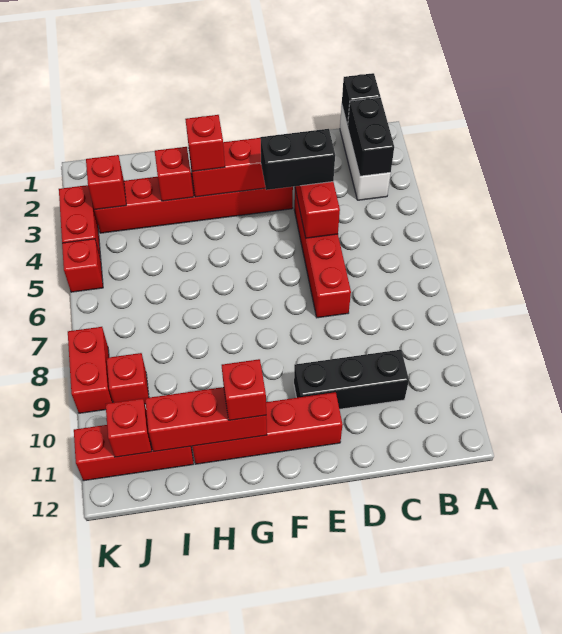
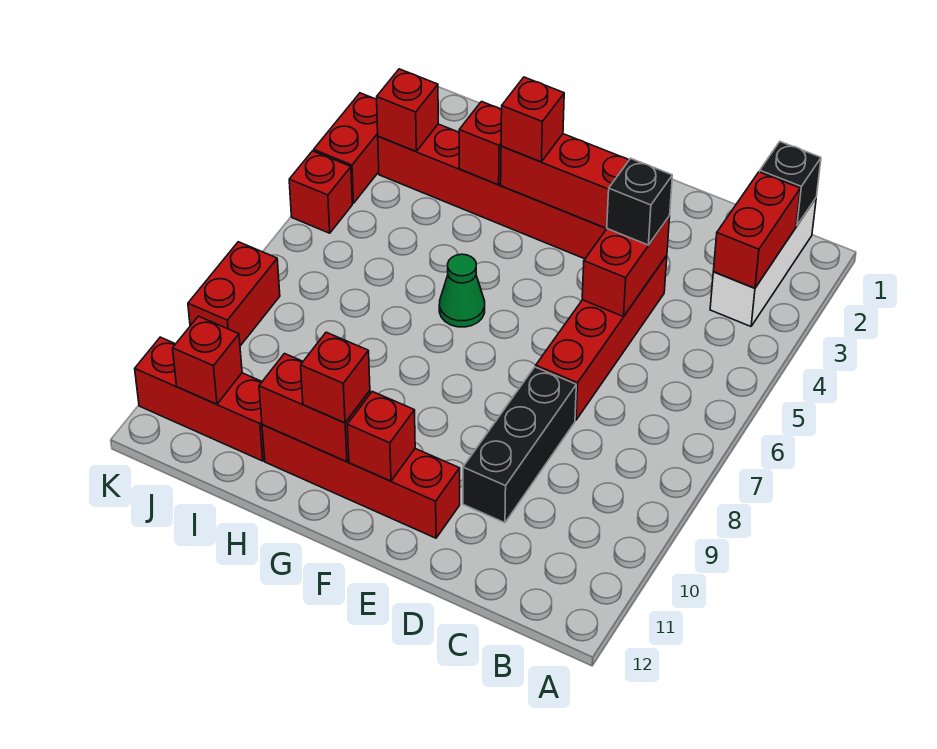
black brick B2:B3 level 2 -> red brick B2:B3 level 2
black brick C10:E10 level 1 -> black brick D8:D10 level 1
black brick D4:E4 level 3 -> black brick D4 level 3
none -> green cone G6 level 1
red brick G11:I11 level 2 -> red brick G11:H11 level 2
red brick J9 level 1 -> red brick F11 level 2

